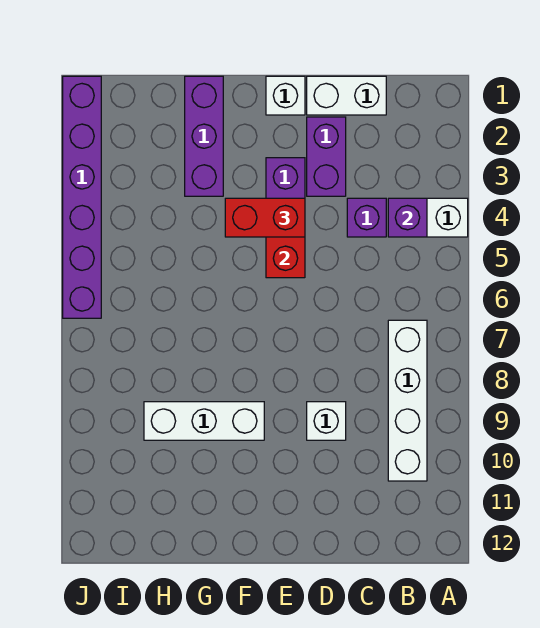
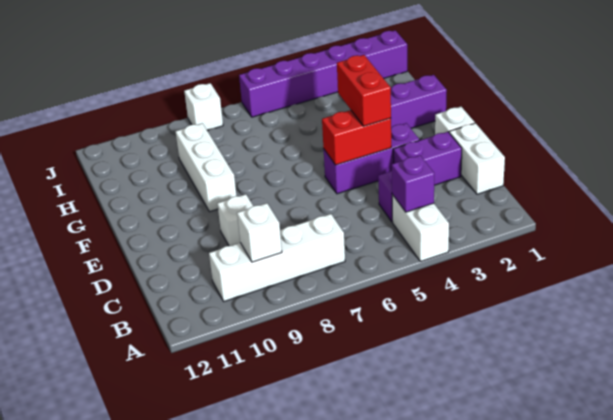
none -> white brick B9 level 2
none -> white brick J8 level 1

